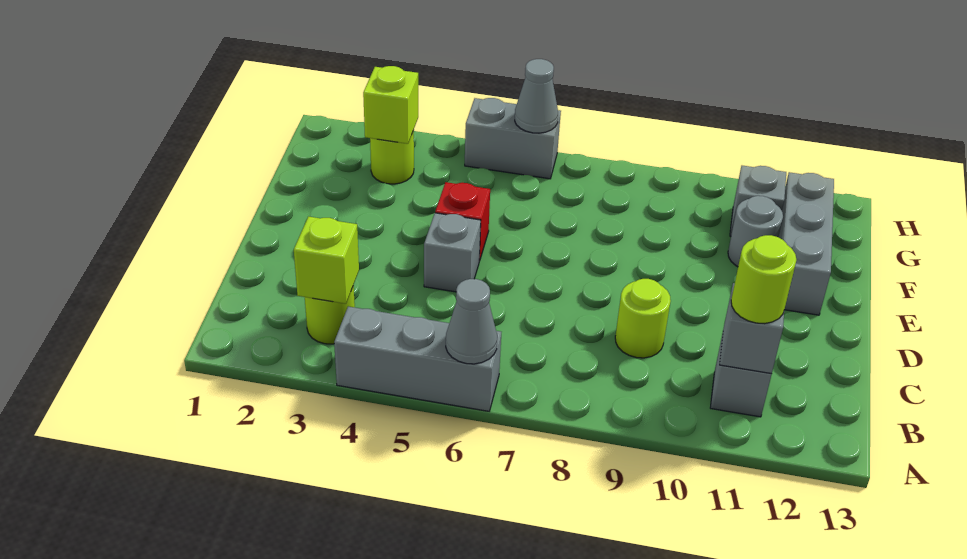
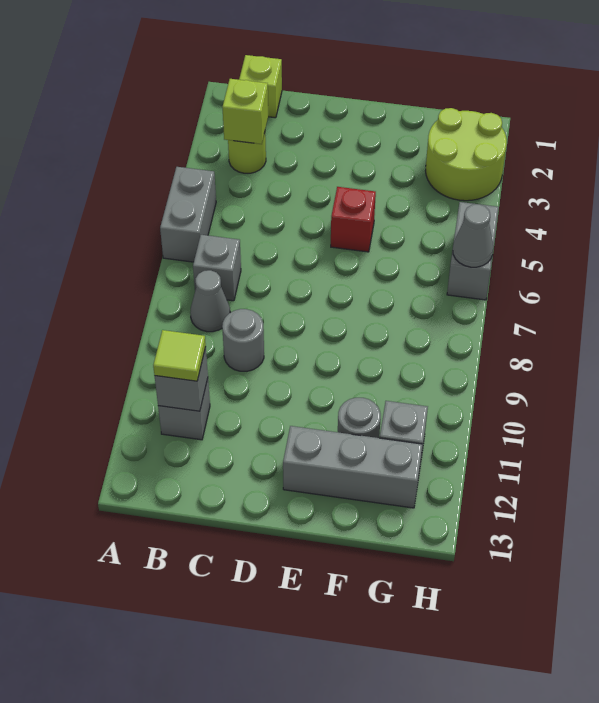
grey brick A4:A6 level 1 -> grey brick A5:A6 level 1
grey cone A6 level 2 -> grey cone B8 level 1
lime round brick B11 level 3 -> lime tile B11 level 3
lime round brick C9 level 1 -> grey round brick C9 level 1
grey brick D5 level 1 -> grey brick B7 level 1
lime round brick G3 level 1 -> lime round brick G2:H3 level 1
lime brick G3 level 2 -> lime brick B1 level 1

